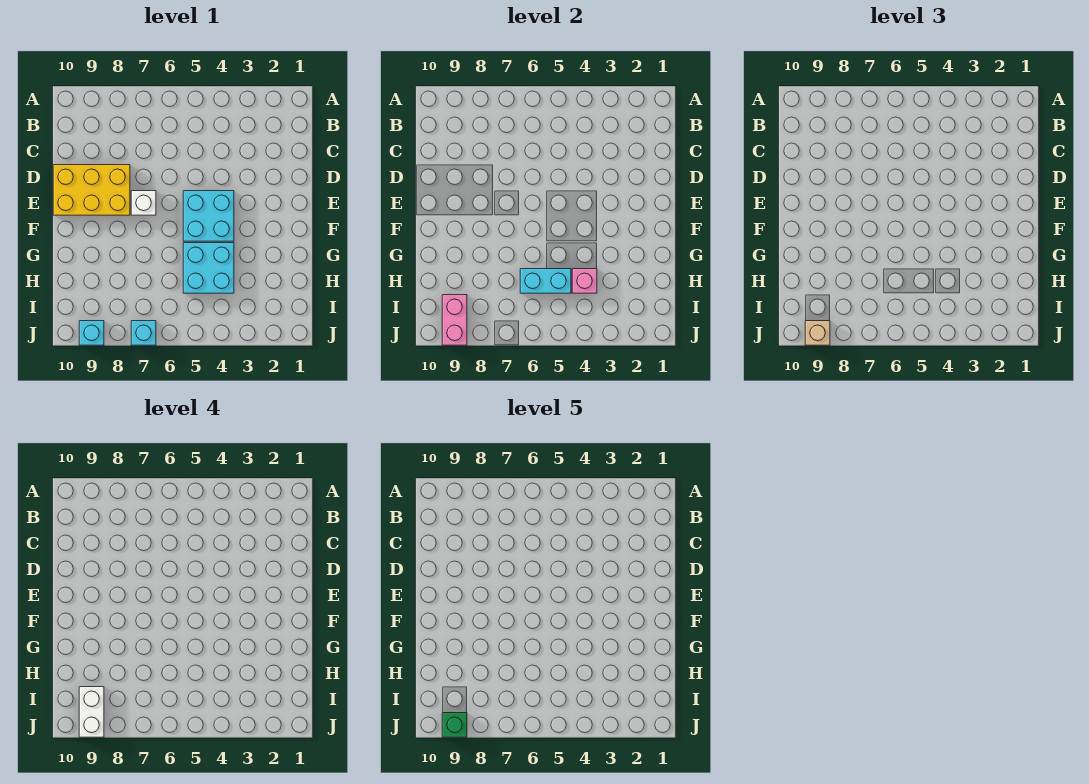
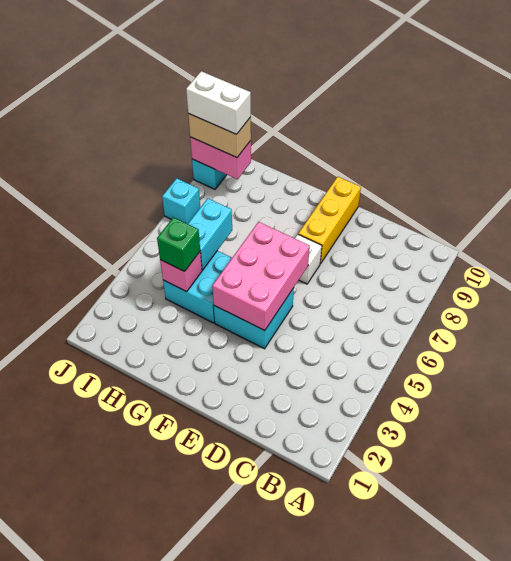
yellow brick D8:E10 level 1 -> yellow brick E8:E10 level 1
none -> pink brick E4:F6 level 2
tan brick J9 level 3 -> tan brick I9:J9 level 3
green brick J9 level 5 -> green brick H4 level 3

